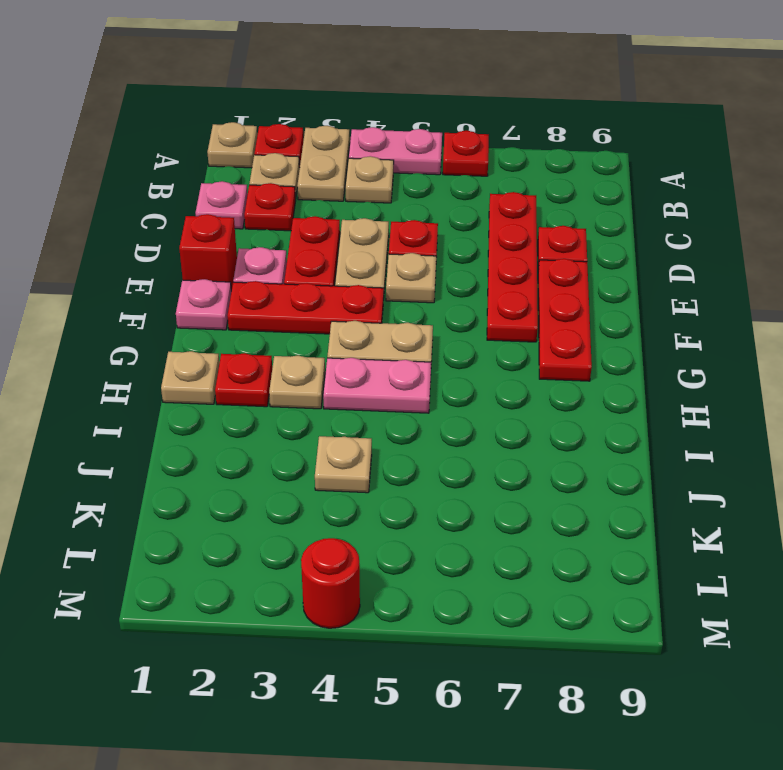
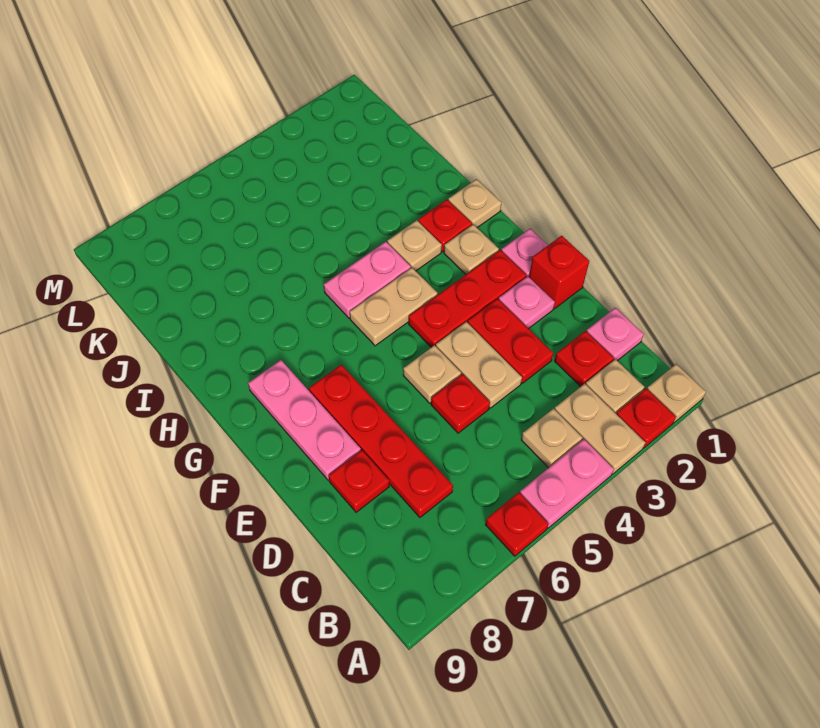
red plate E8:G8 level 1 -> pink plate E8:G8 level 1
tan plate J4 level 1 -> tan plate G2 level 1
red round brick M4 level 1 -> none

